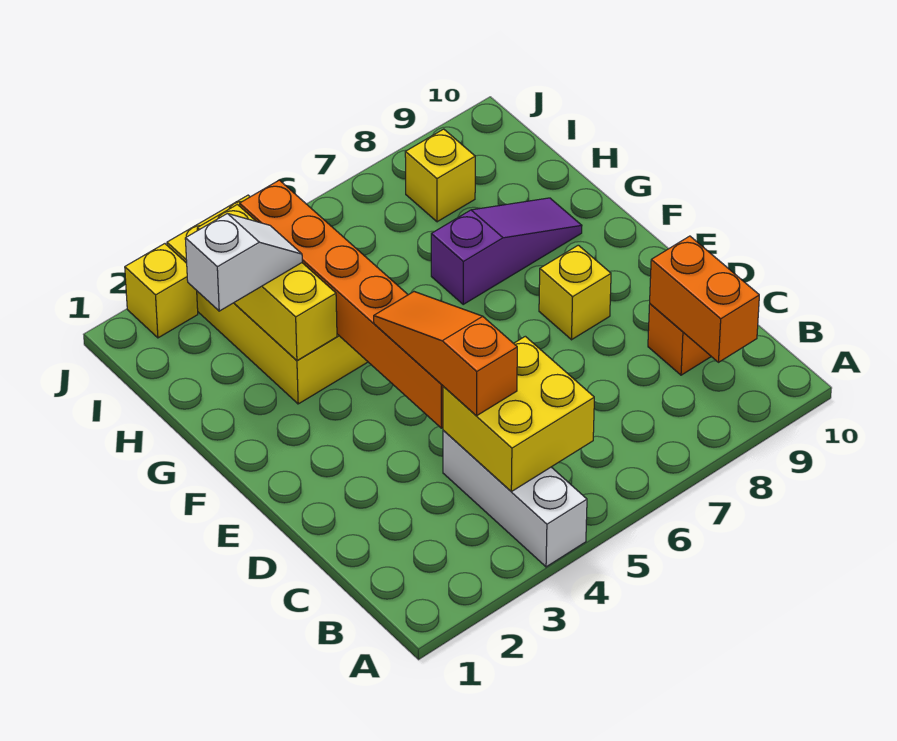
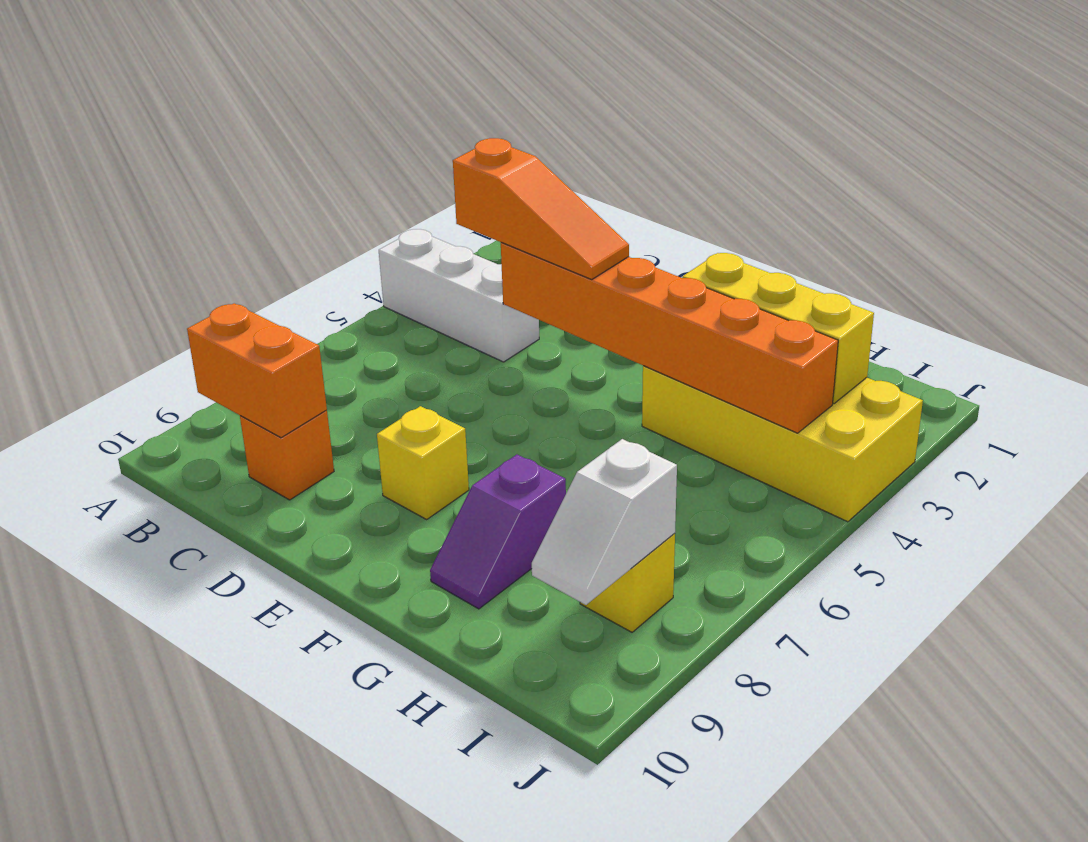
yellow brick B4:C5 level 2 -> none
purple slope G7:G9 level 1 top 7 -> purple slope G8:G9 level 1 top 8
white slope H2:H3 level 3 top 2 -> white slope I8:I9 level 2 top 8
yellow brick J2 level 1 -> none

